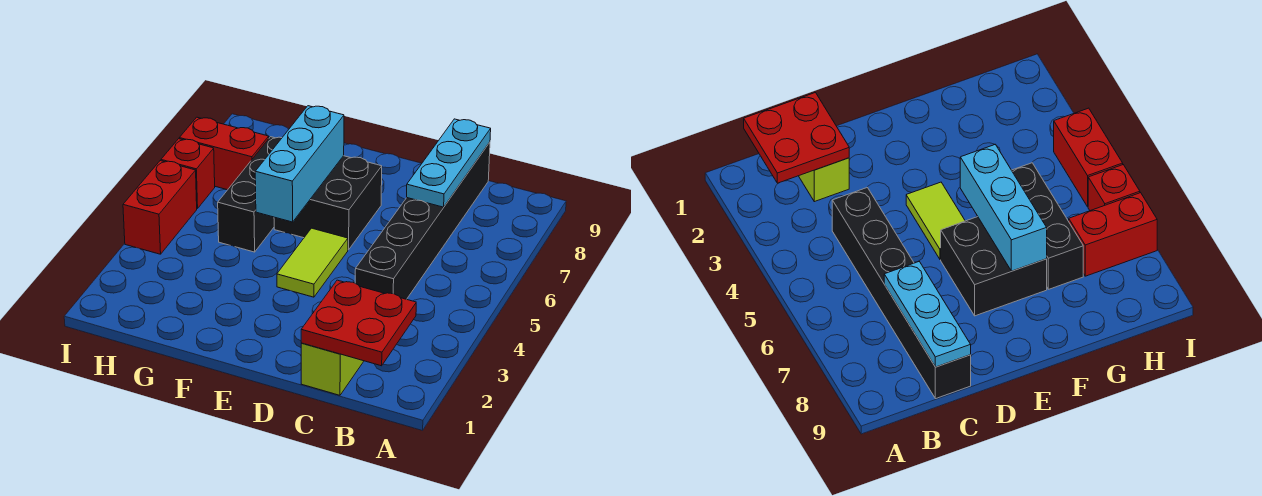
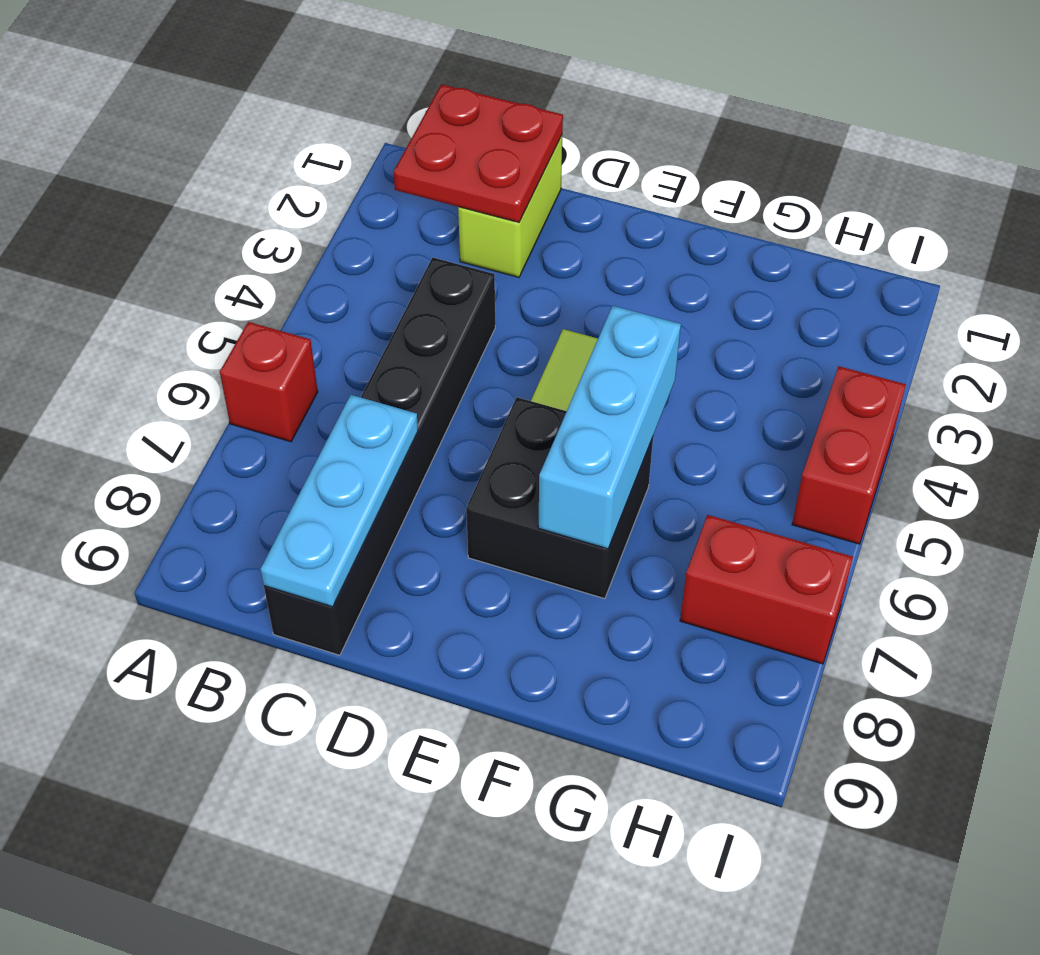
black brick G5:G7 level 1 -> none
red brick I6 level 1 -> red brick A6 level 1

